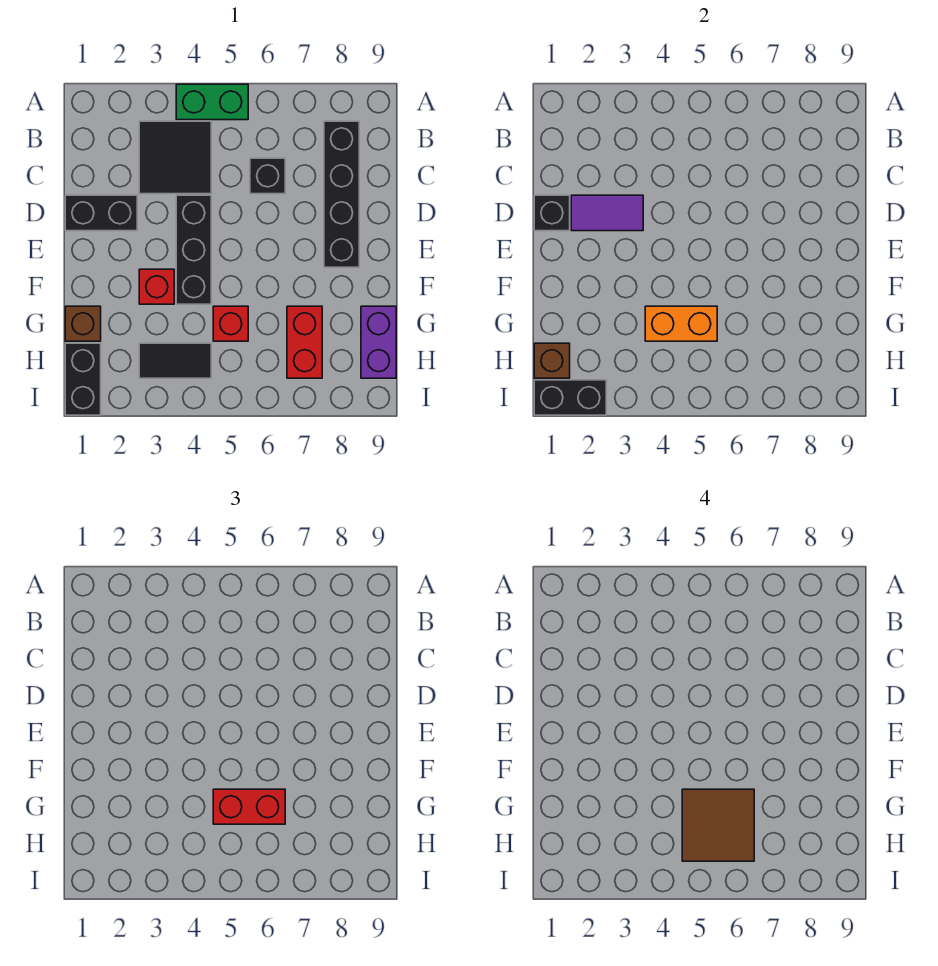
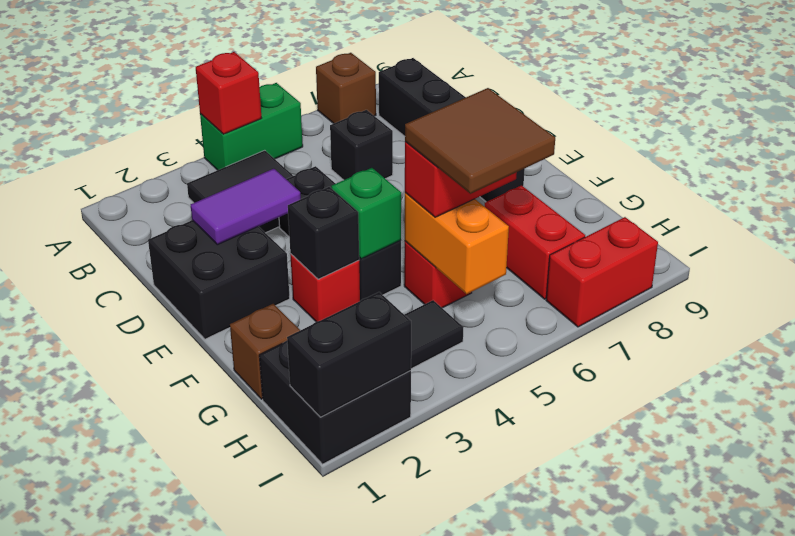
none -> red brick A4 level 2
black brick D1:D2 level 1 -> black brick D1:E2 level 1
black brick D1 level 2 -> black brick F3 level 2
none -> green brick F4 level 2
orange brick G4:G5 level 2 -> orange brick G5:H5 level 2
purple brick G9:H9 level 1 -> none
black brick H1:I1 level 1 -> black brick H1:I2 level 1
brown brick H1 level 2 -> brown brick A7 level 1
none -> red brick I7:I8 level 1

